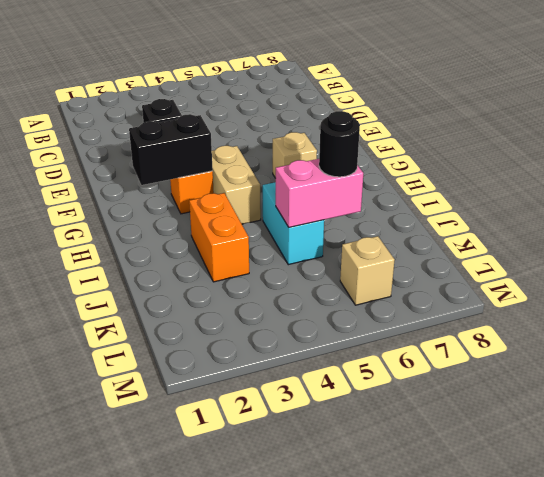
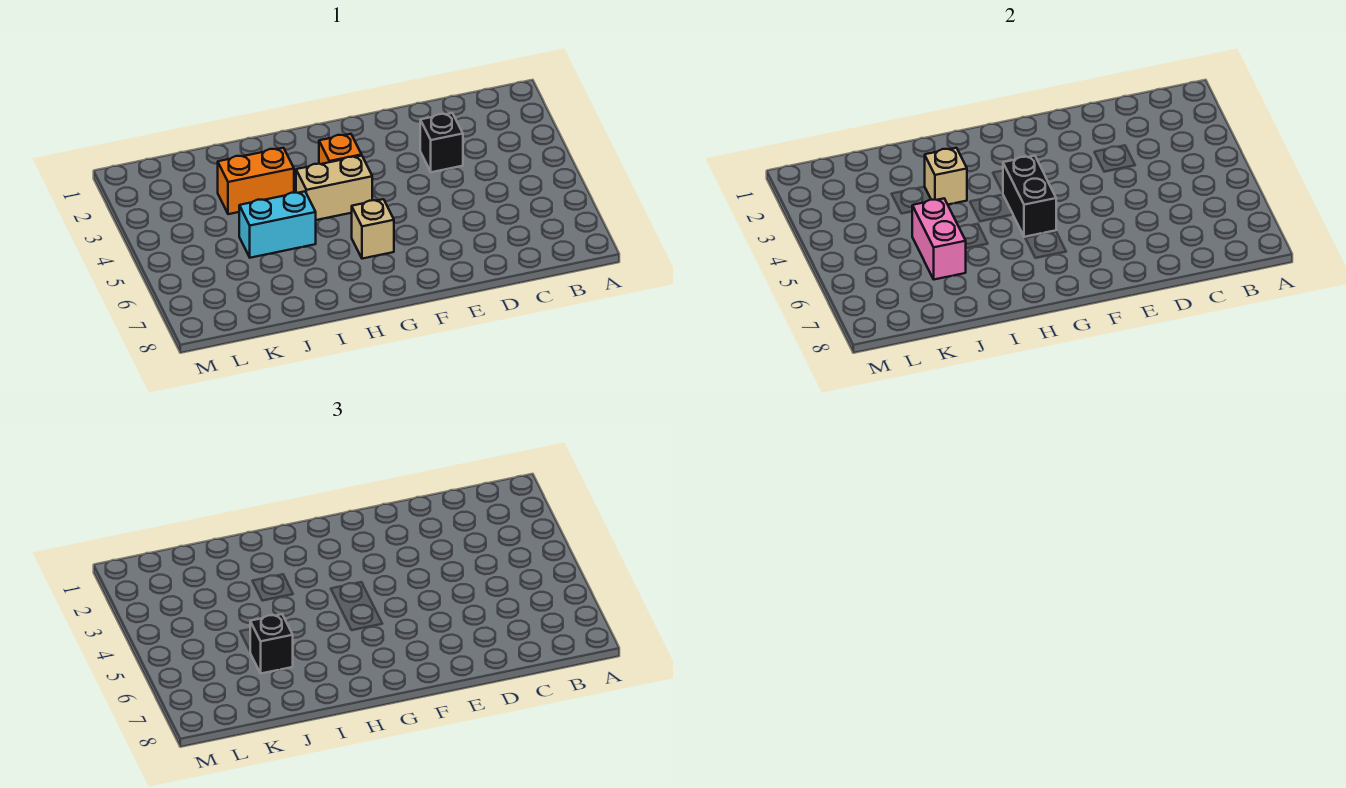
black brick G2:G3 level 2 -> black brick G4:G5 level 2
black round brick J6 level 3 -> black brick J6 level 3
tan brick L6 level 1 -> tan brick I3 level 2

